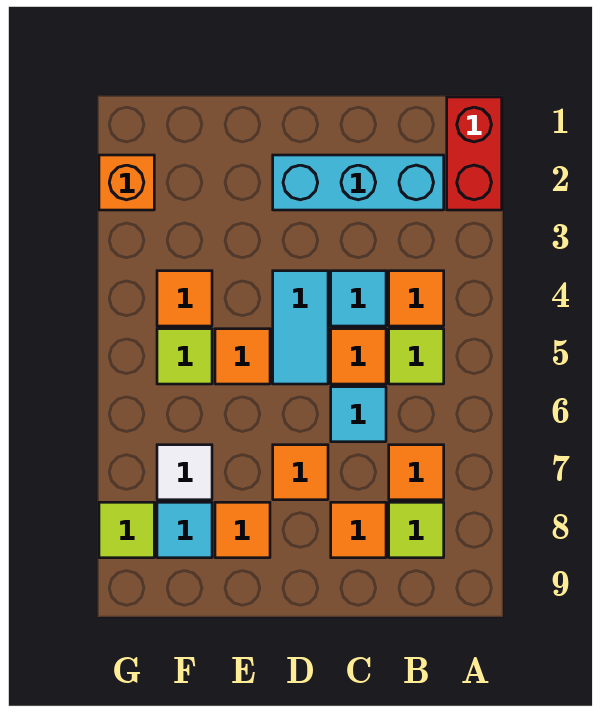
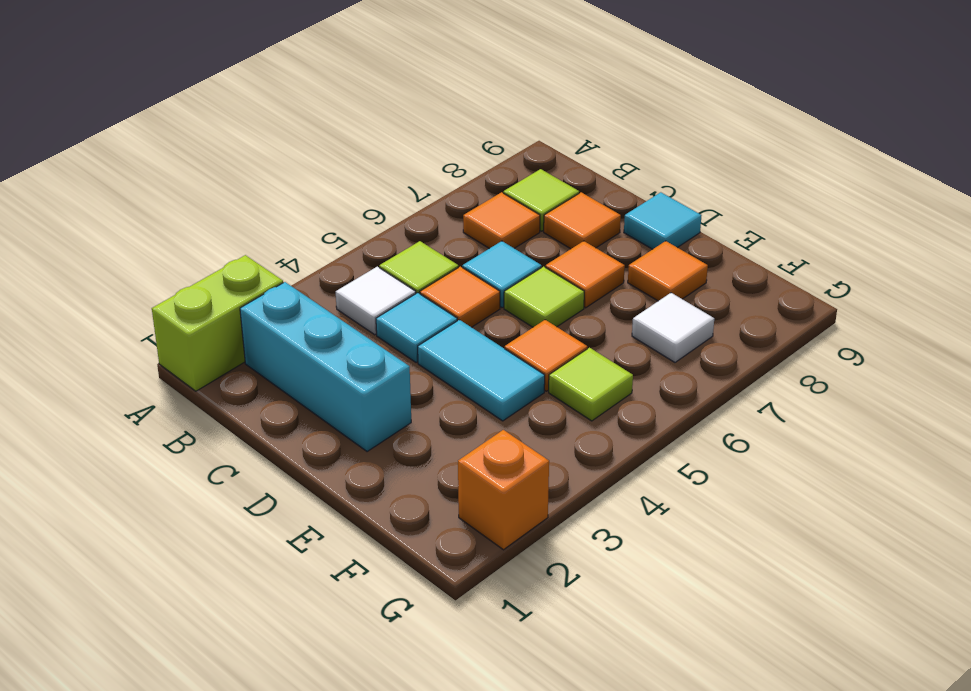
red brick A1:A2 level 1 -> lime brick A1:A2 level 1
orange tile B4 level 1 -> white tile B4 level 1
cyan tile D4:D5 level 1 -> cyan tile D4:E4 level 1
orange tile F4 level 1 -> none
cyan tile F8 level 1 -> cyan tile D9 level 1
lime tile G8 level 1 -> lime tile D6 level 1

